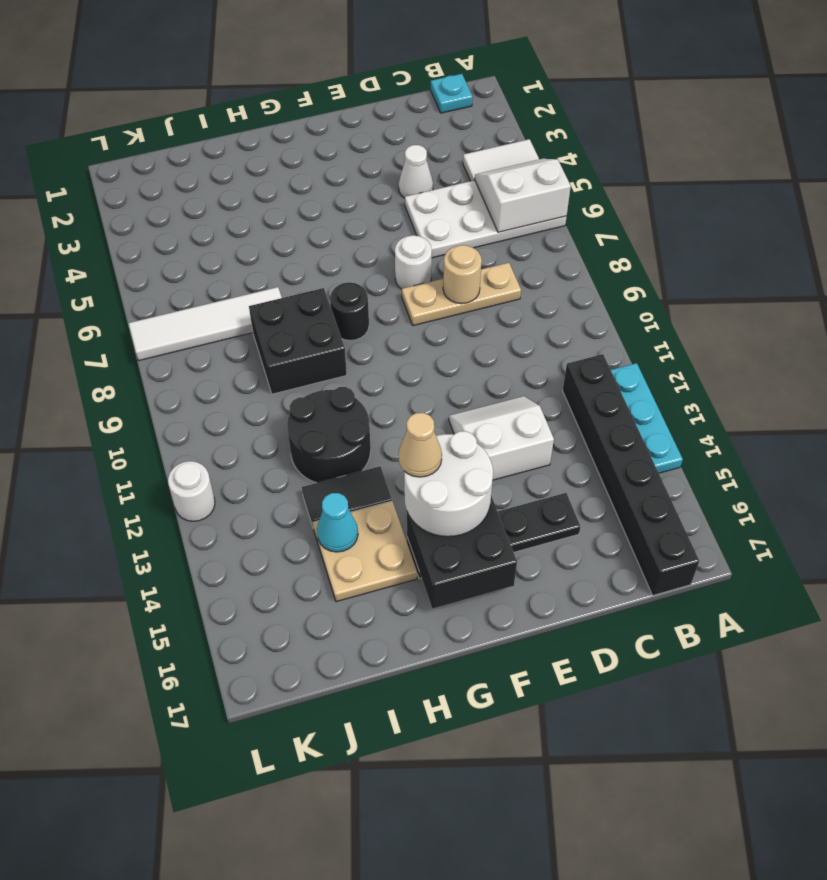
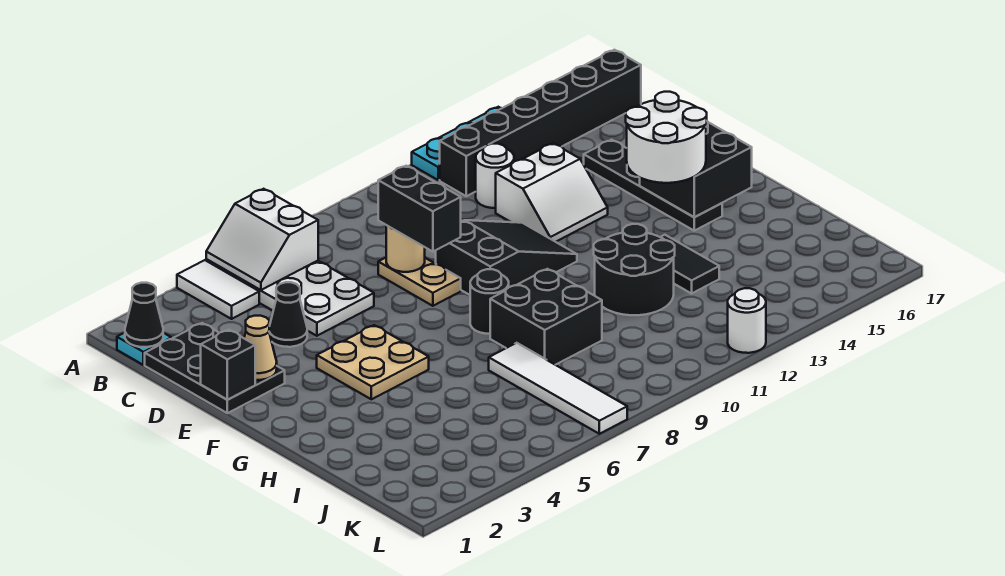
none -> black cone B1 level 2
none -> black plate C1:E2 level 1
tan plate C8:E8 level 1 -> tan plate D8:E8 level 1
white cone D4 level 1 -> black cone D4 level 1
none -> black brick D8:E8 level 3
white slope D12:E13 level 1 top 13 -> white slope D12:E13 level 1 top D
none -> black brick E1 level 2
white round brick E7 level 1 -> white round brick C12 level 1
none -> black slope E9:F11 level 1 top 9
tan cone G14 level 4 -> tan cone E2 level 2
tan plate H14:I15 level 1 -> tan plate F4:G5 level 1
cyan cone I14 level 2 -> none

